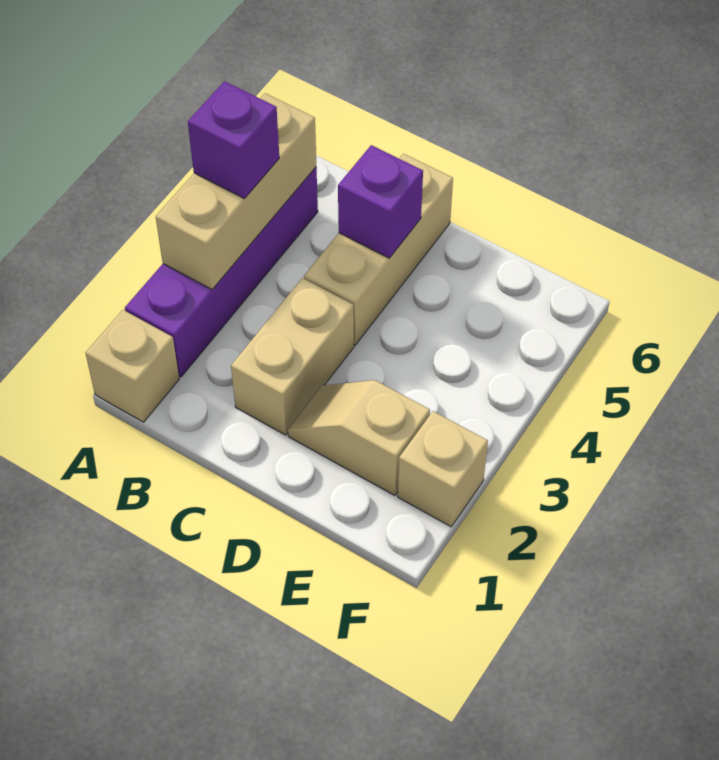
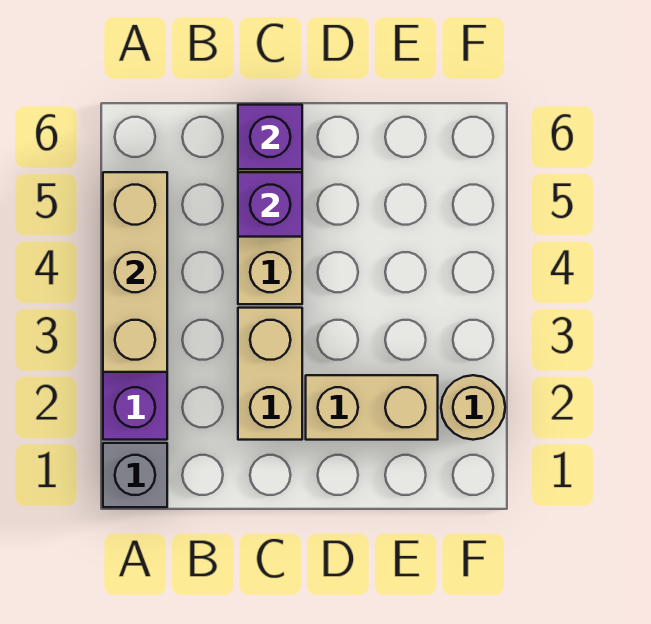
tan brick A1 level 1 -> grey brick A1 level 1
purple brick A4 level 3 -> purple brick C6 level 2
tan slope D2:E2 level 1 top E -> tan brick D2:E2 level 1
tan brick F2 level 1 -> tan round brick F2 level 1

